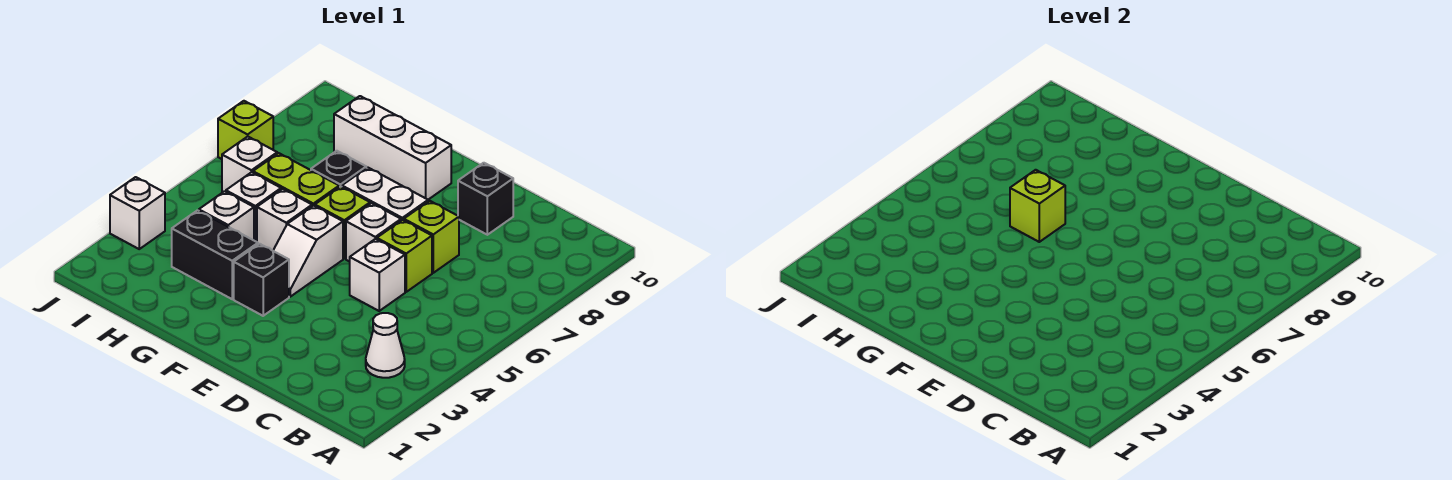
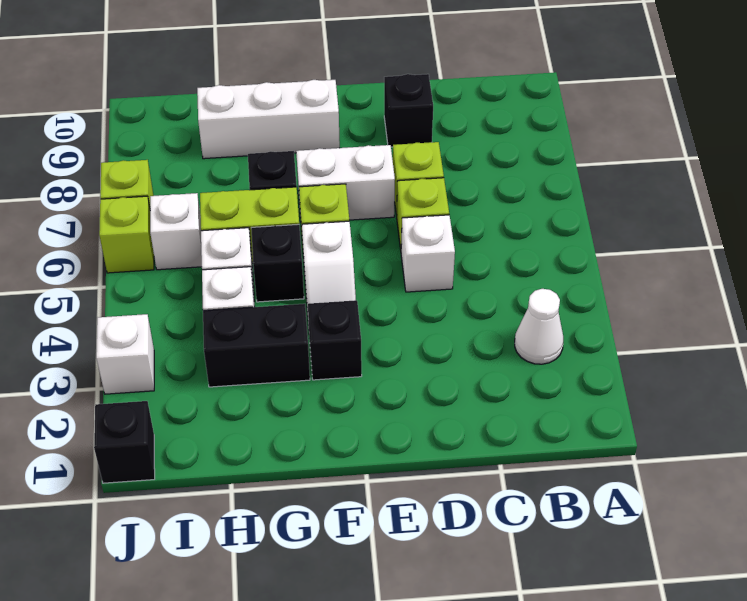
white brick E6 level 1 -> none
white brick G5 level 1 -> black brick G5 level 1
lime brick G6 level 2 -> lime brick J6 level 1
none -> black brick J1 level 1

